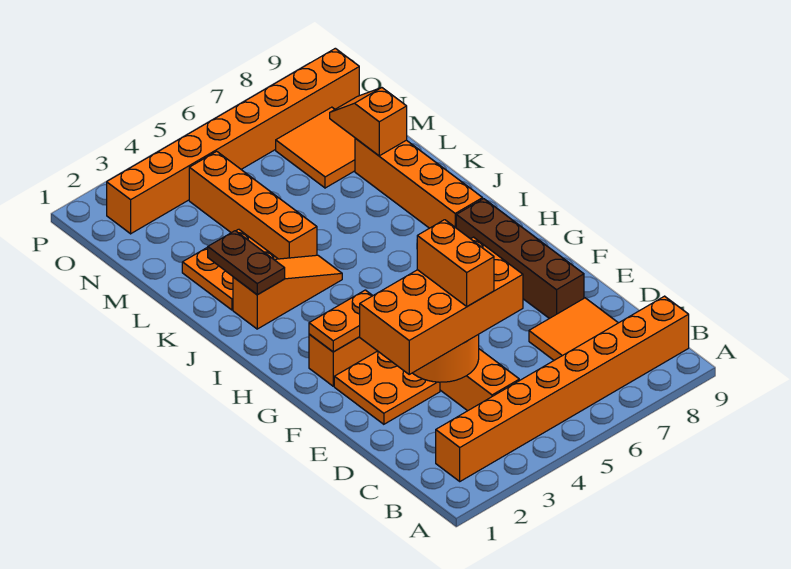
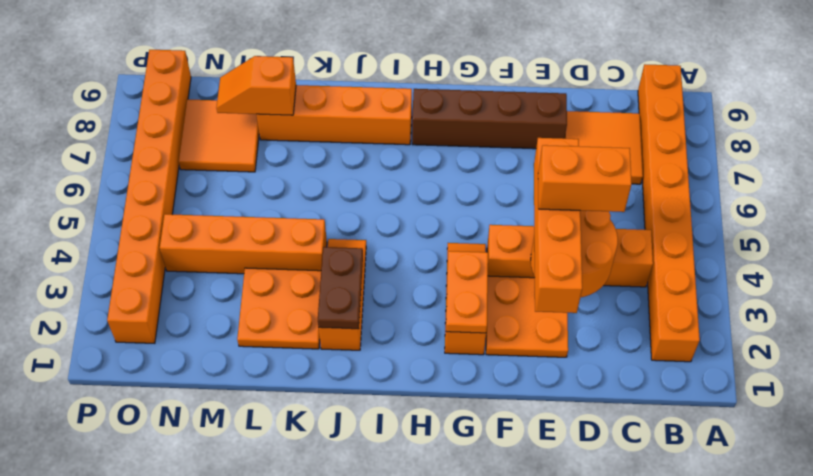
orange brick D2:E5 level 3 -> orange brick E2:E5 level 3
brown plate J2:K2 level 2 -> brown plate J2:J3 level 2

